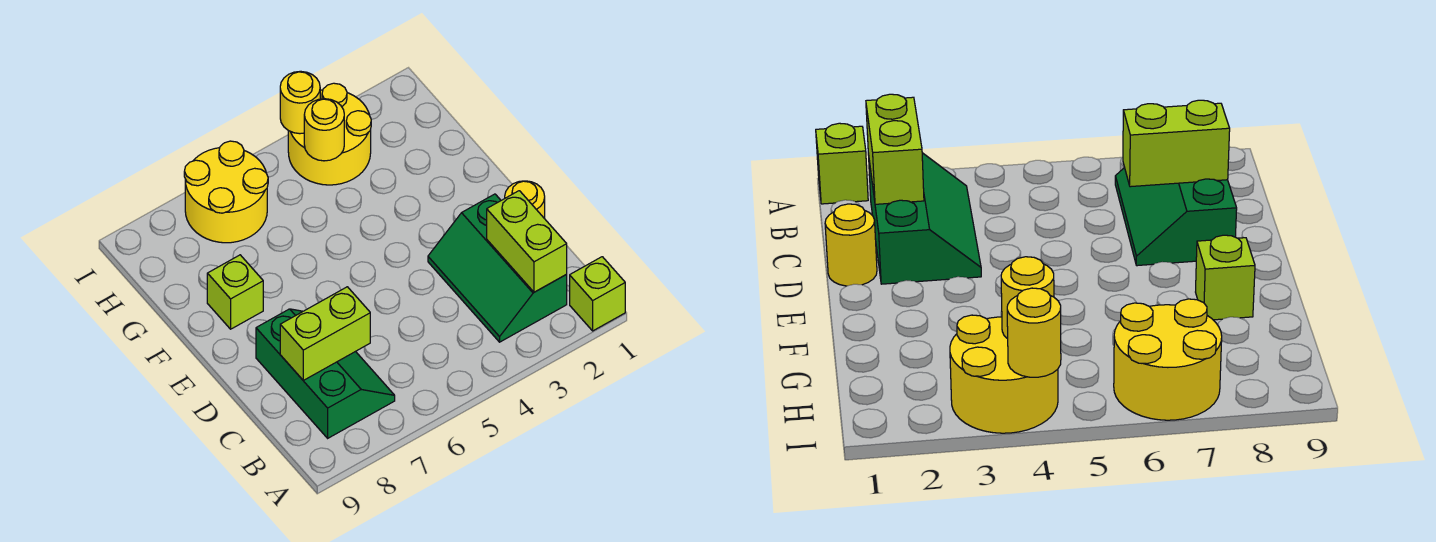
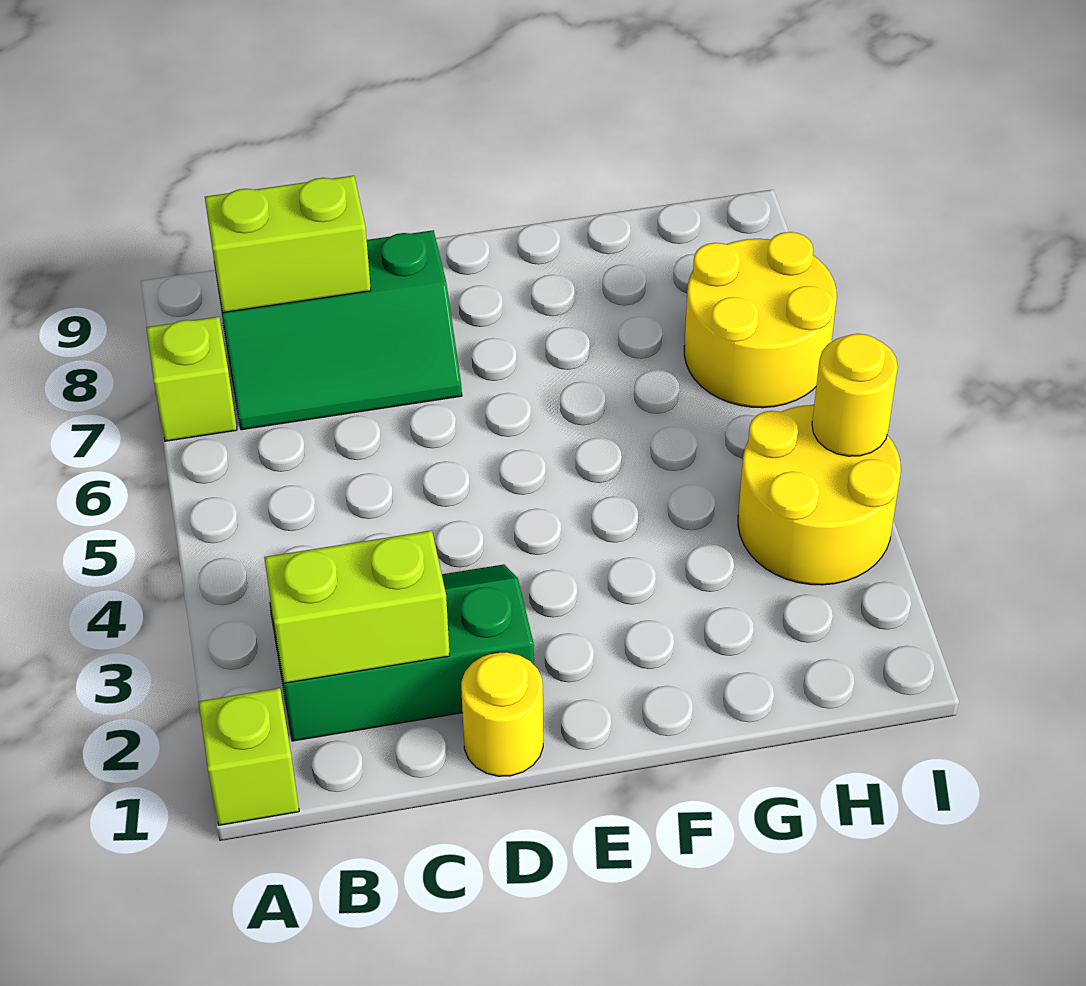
lime brick C7:C8 level 2 -> lime brick B8:C8 level 2
lime brick F8 level 1 -> lime brick A7 level 1
yellow round brick H4 level 2 -> none

